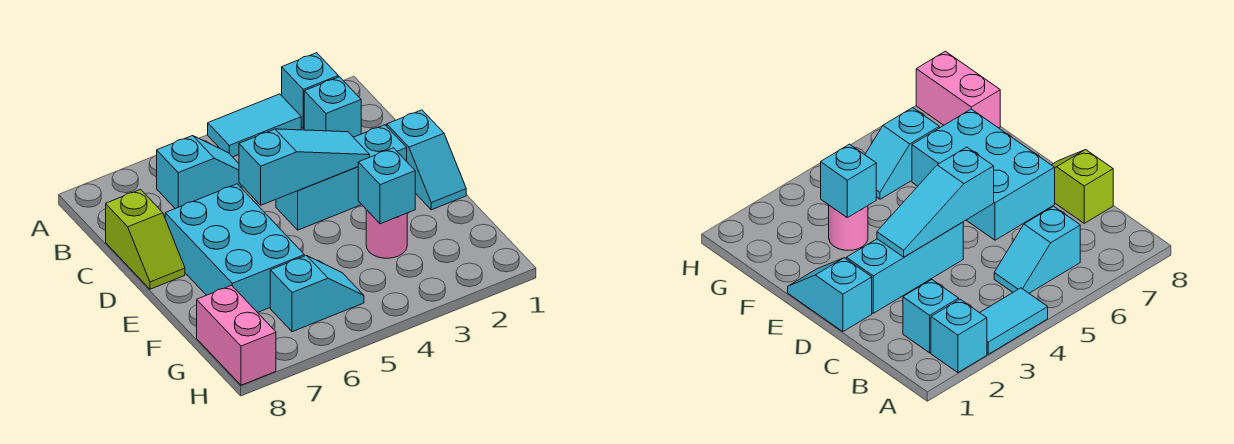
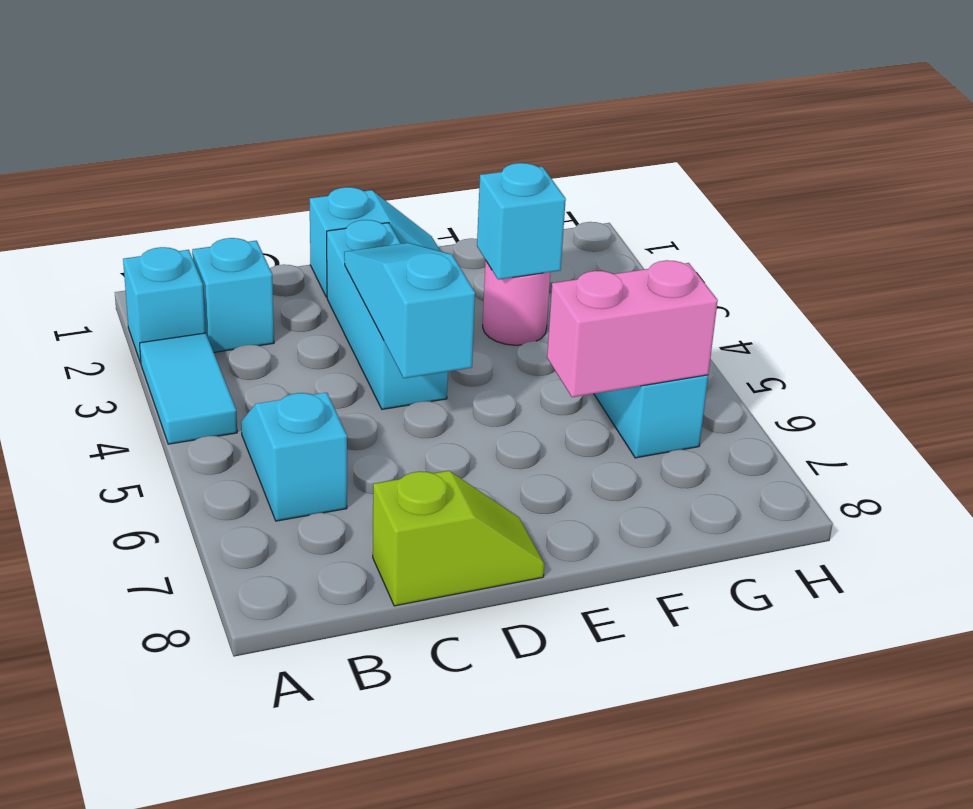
cyan brick D6:F7 level 1 -> none
pink brick G8:H8 level 1 -> pink brick F6:G6 level 2

